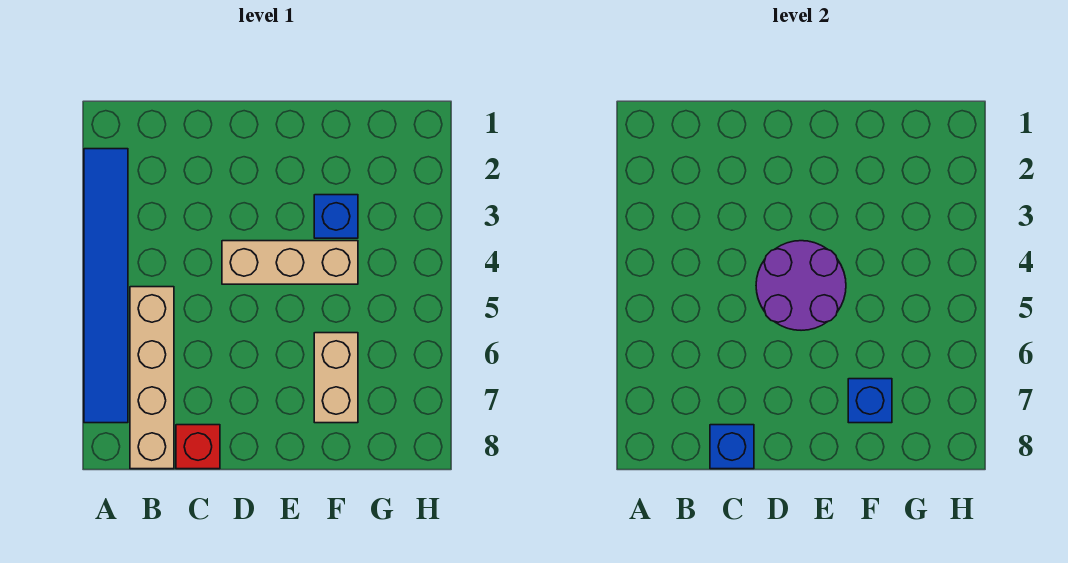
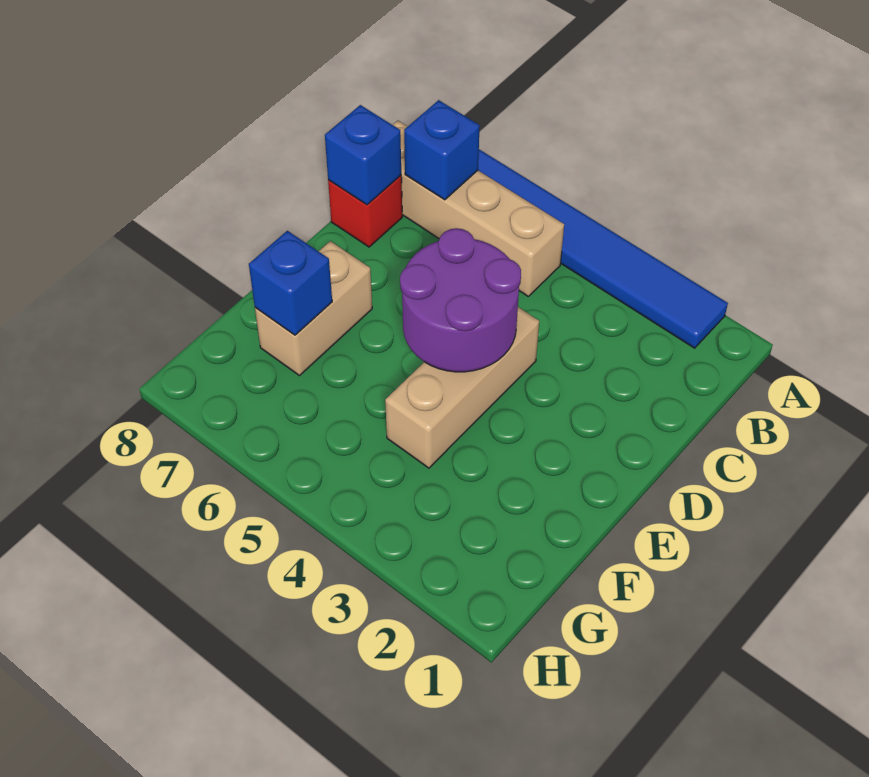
blue brick F3 level 1 -> blue brick B7 level 2
tan brick F6:F7 level 1 -> tan brick E7:F7 level 1

